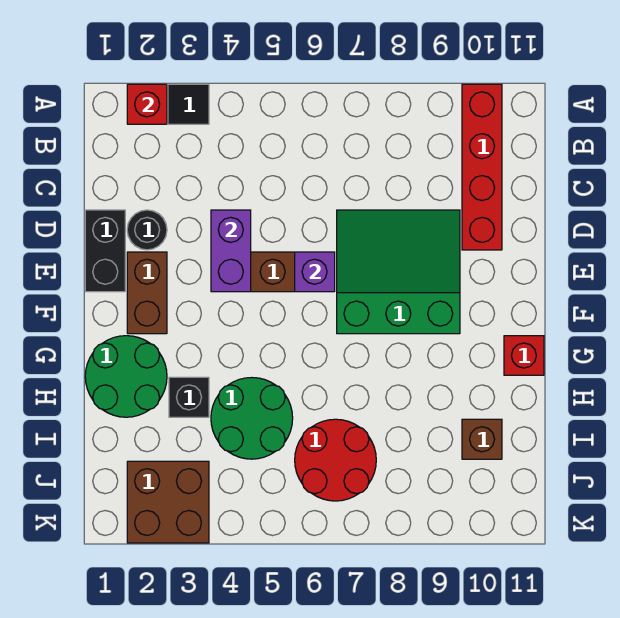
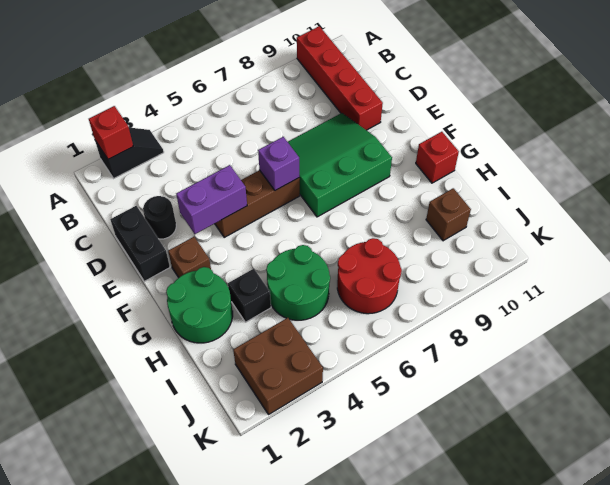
purple brick D4:E4 level 2 -> purple brick E3:E4 level 2
brown brick E2:F2 level 1 -> brown brick F2 level 1

